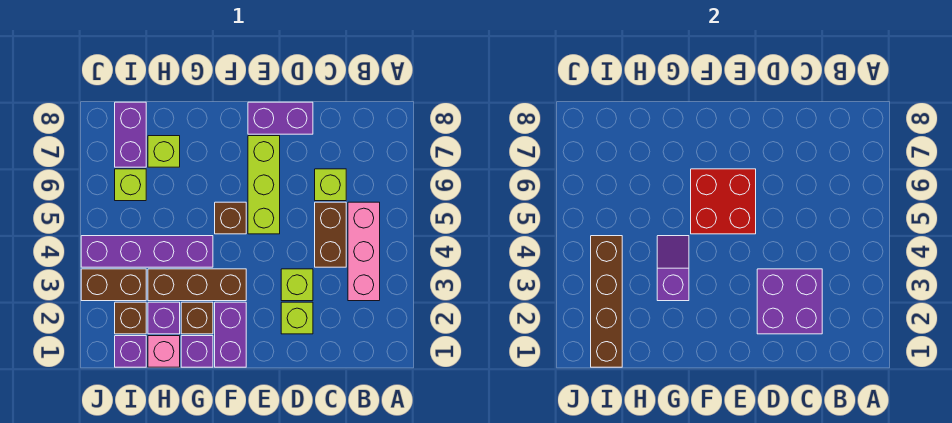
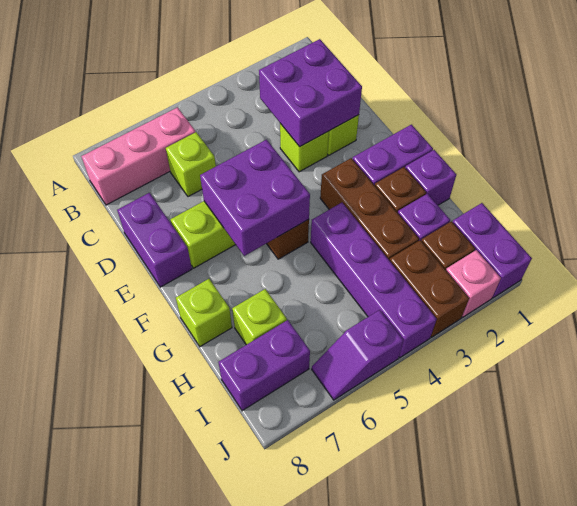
pink brick B3:B5 level 1 -> pink brick B6:B8 level 1
brown brick C4:C5 level 1 -> none
red brick E5:F6 level 2 -> purple brick E5:F6 level 2
purple slope G3:G4 level 2 top 3 -> purple slope J5:J6 level 1 top 5
pink brick H1 level 1 -> pink brick J2 level 1
purple brick I1 level 1 -> purple brick I1:J1 level 1
brown brick I1:I4 level 2 -> none
lime brick I6 level 1 -> lime brick G8 level 1

